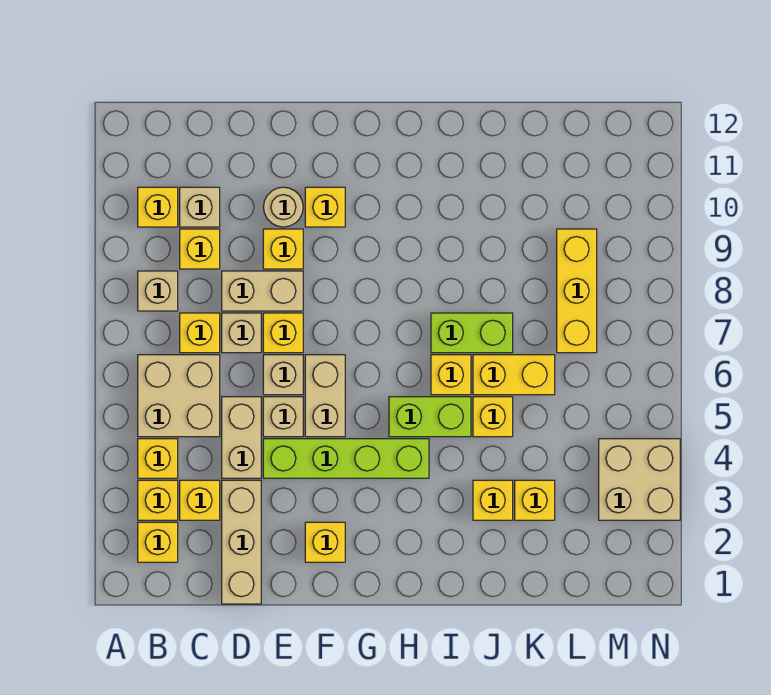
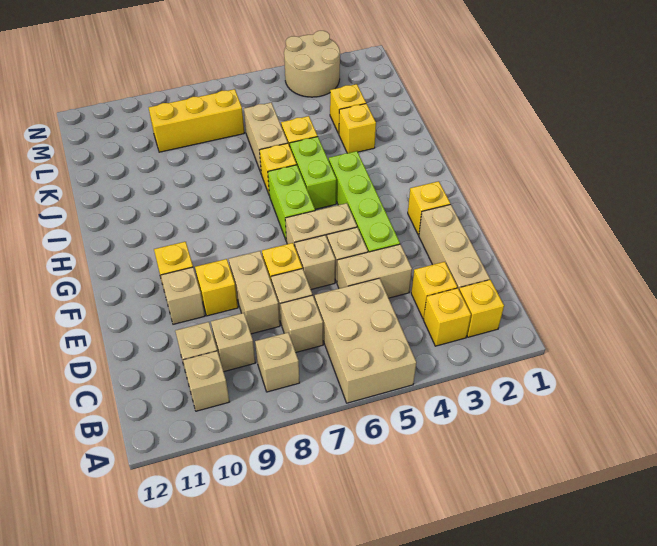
yellow brick B4 level 1 -> none
tan brick B5:C6 level 1 -> tan brick A5:C6 level 1
yellow brick B10 level 1 -> tan brick B10 level 1
yellow brick C7 level 1 -> tan brick C7 level 1
yellow brick C9 level 1 -> tan brick C9 level 1
tan brick D1:D3 level 1 -> tan brick C2:E2 level 1
tan round brick E10 level 1 -> tan brick E10 level 1
lime brick I7:J7 level 1 -> lime brick G6:H6 level 1
yellow brick J6:K6 level 1 -> tan brick J6:K6 level 1
tan brick M3:N4 level 1 -> tan round brick M3:N4 level 1

